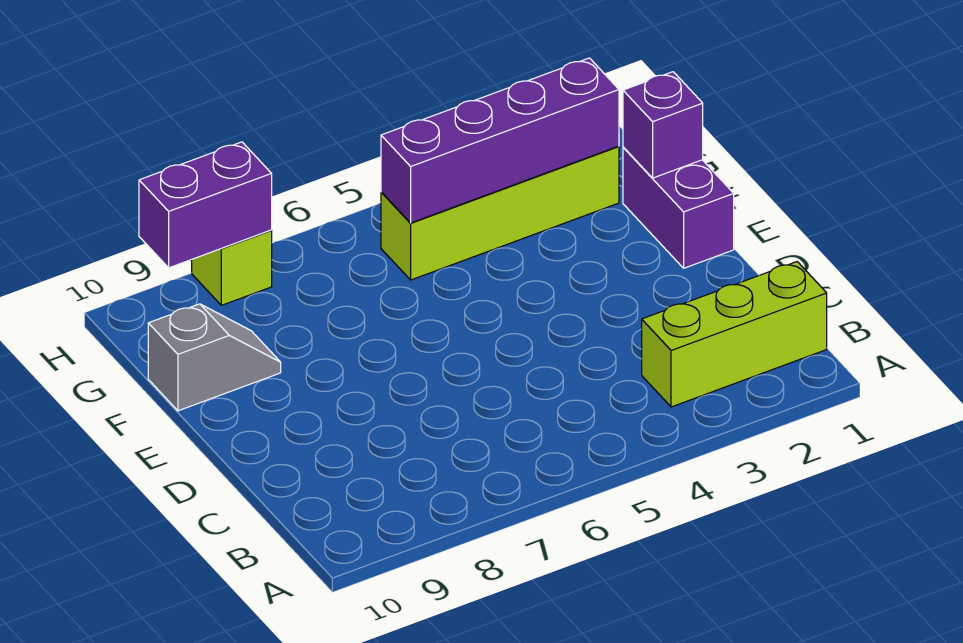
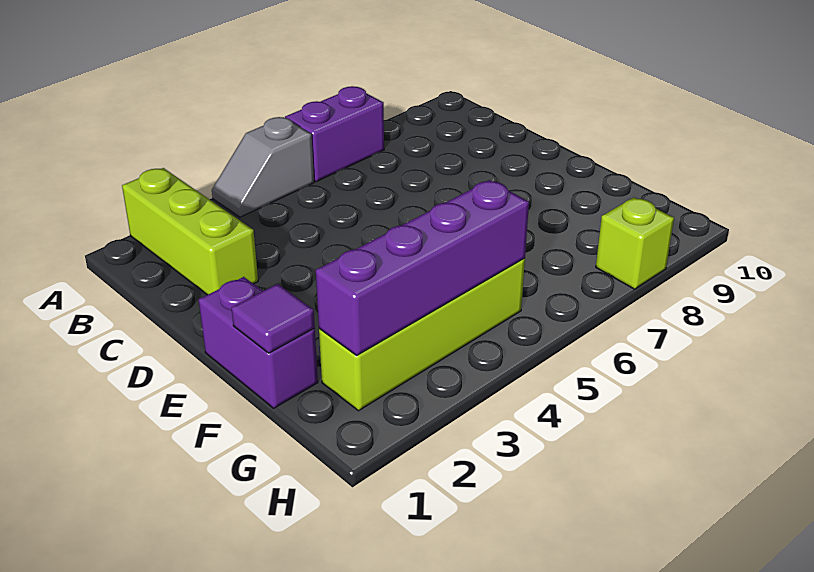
lime brick B1:B3 level 1 -> lime brick A2:C2 level 1
purple brick F1 level 2 -> purple tile F1 level 2
grey slope F9:F10 level 1 top 10 -> grey slope A4:A5 level 1 top 5
purple brick H8:H9 level 2 -> purple brick A6:A7 level 1

